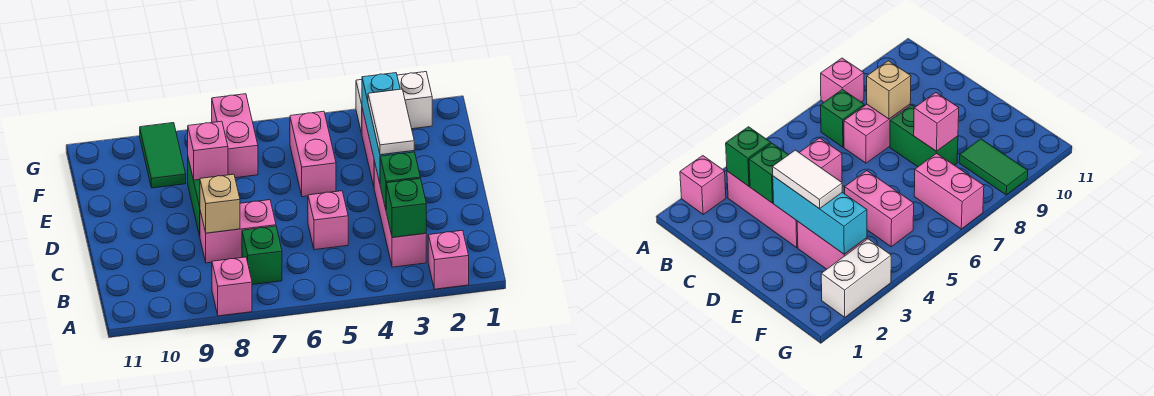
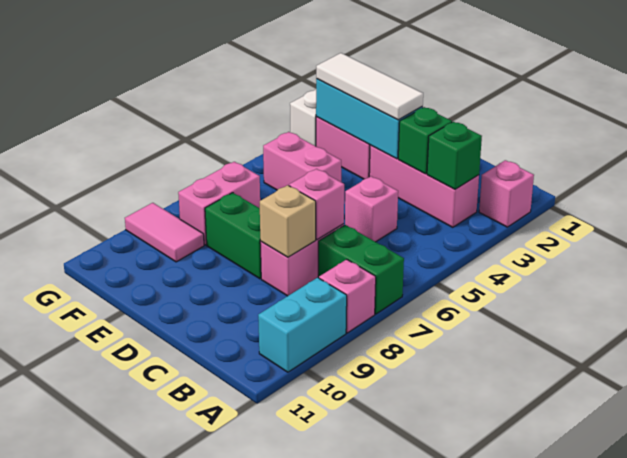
none -> cyan brick A9:A10 level 1
green brick B7 level 1 -> green brick A7:B7 level 1
white tile D3:E3 level 3 -> white tile D3:F3 level 3
pink brick E8 level 2 -> pink brick C7 level 2
pink brick F7:G7 level 1 -> pink brick F7:F8 level 1
green tile F9:G9 level 1 -> pink tile F9:G9 level 1

